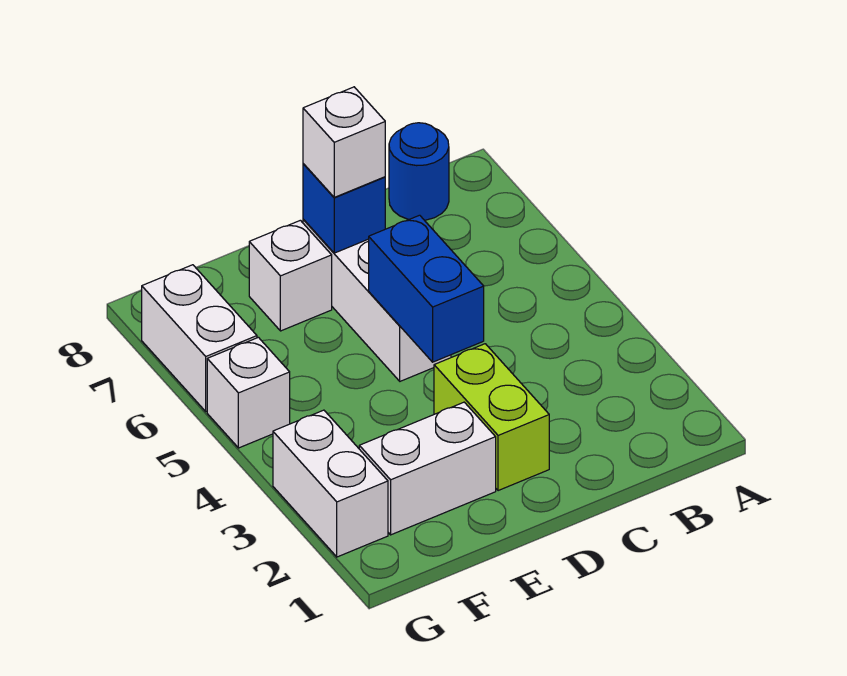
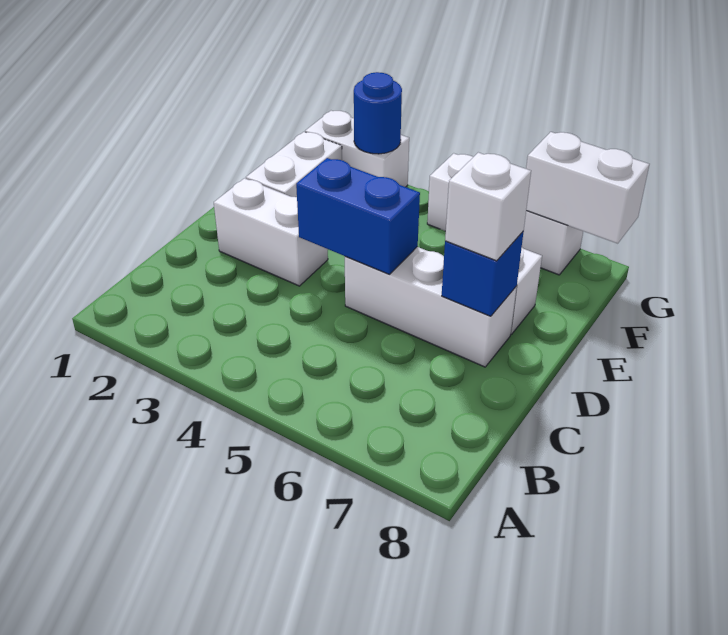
blue round brick B8 level 1 -> blue round brick G3 level 2
lime brick D2:D3 level 1 -> white brick D2:D3 level 1
none -> white brick G7:G8 level 2

